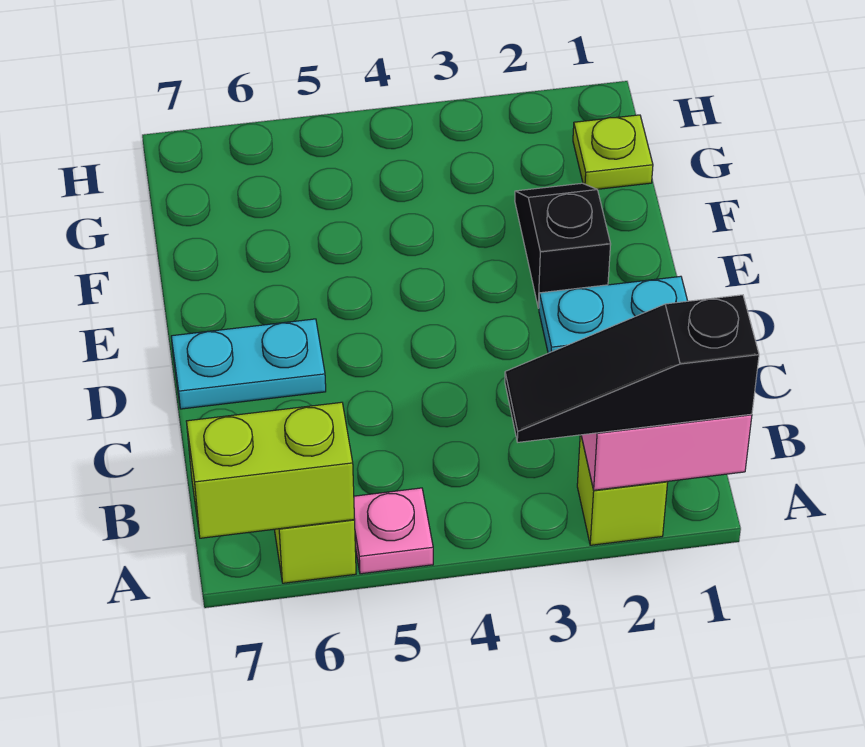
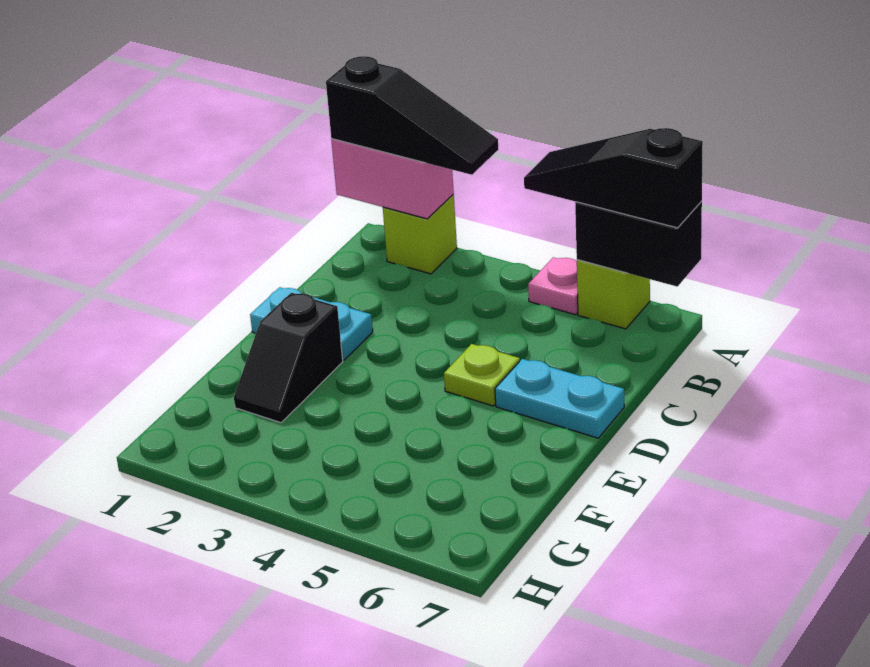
none -> black slope A5:A7 level 3 top 7
lime brick A6:A7 level 2 -> black brick A6:A7 level 2
lime plate G1 level 1 -> lime plate D5 level 1

